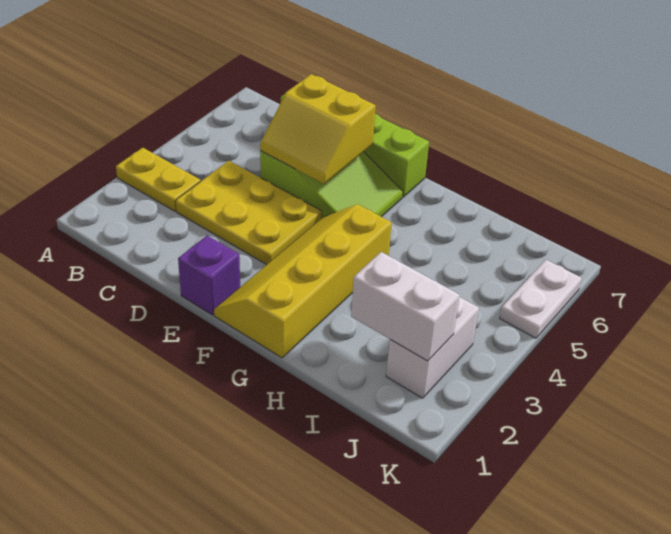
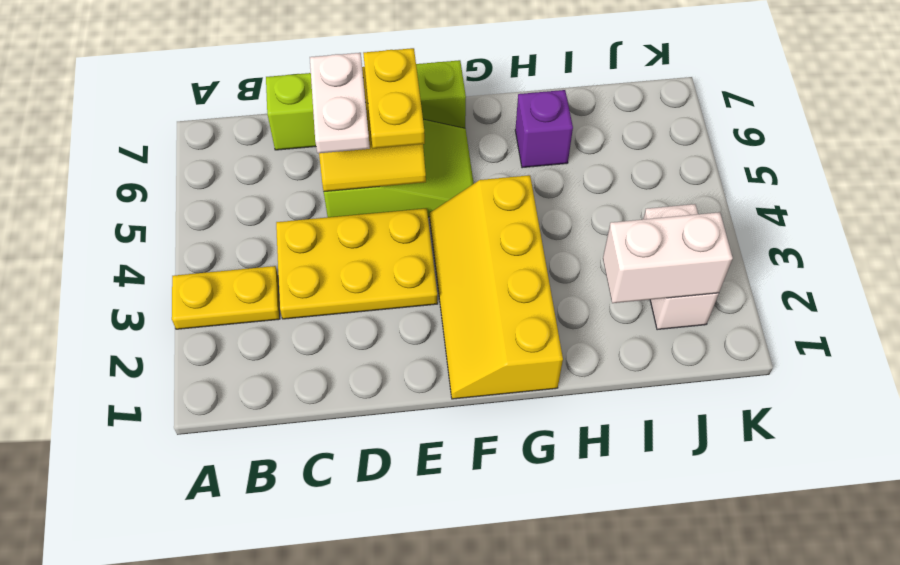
purple brick E1 level 1 -> purple brick H6 level 1
none -> yellow plate E5:E6 level 3
white plate K5:K6 level 1 -> white plate D5:D6 level 3

